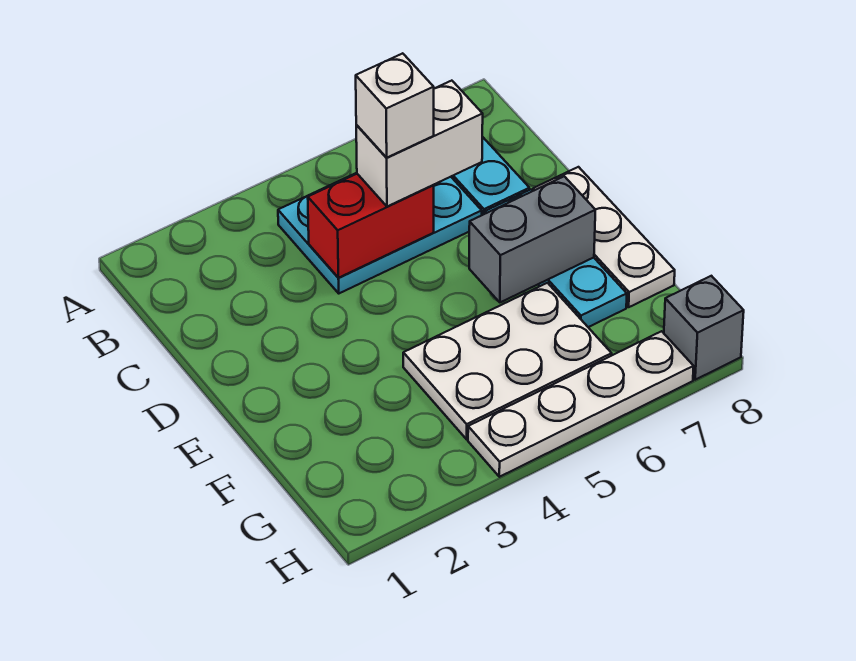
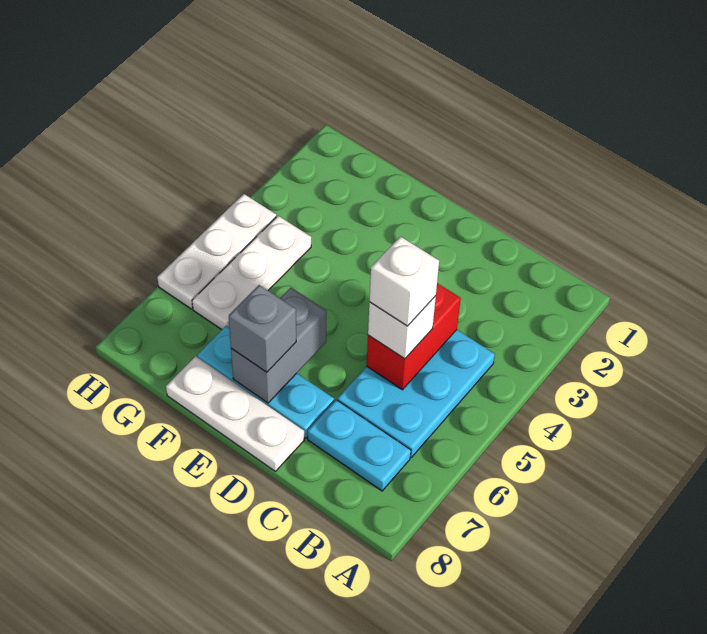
white brick C5:C6 level 3 -> white brick C5 level 3
white plate F4:G6 level 1 -> white plate G4:G6 level 1
white plate H4:H7 level 1 -> white plate H4:H6 level 1
grey brick H8 level 1 -> grey brick E7 level 3

